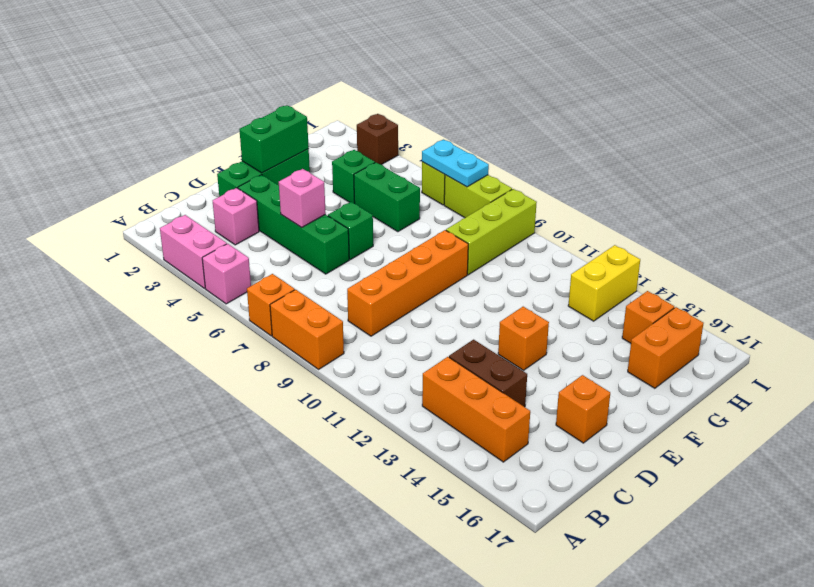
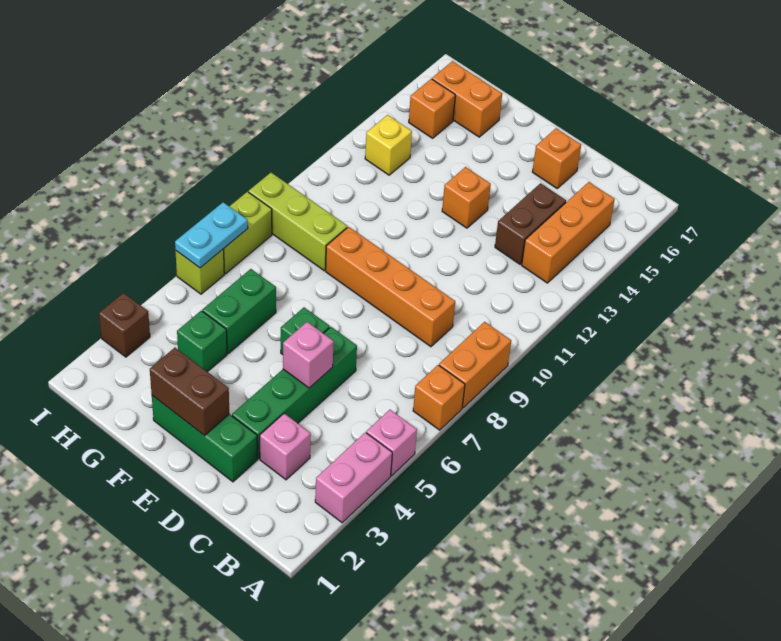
green brick E2:F2 level 2 -> brown brick E2:F2 level 2
yellow brick H13:I13 level 1 -> yellow brick H13 level 1

